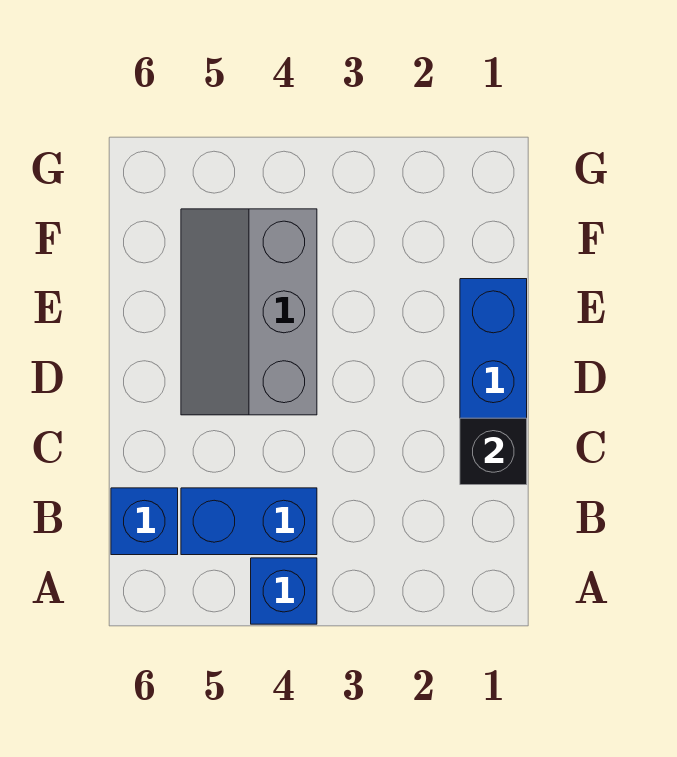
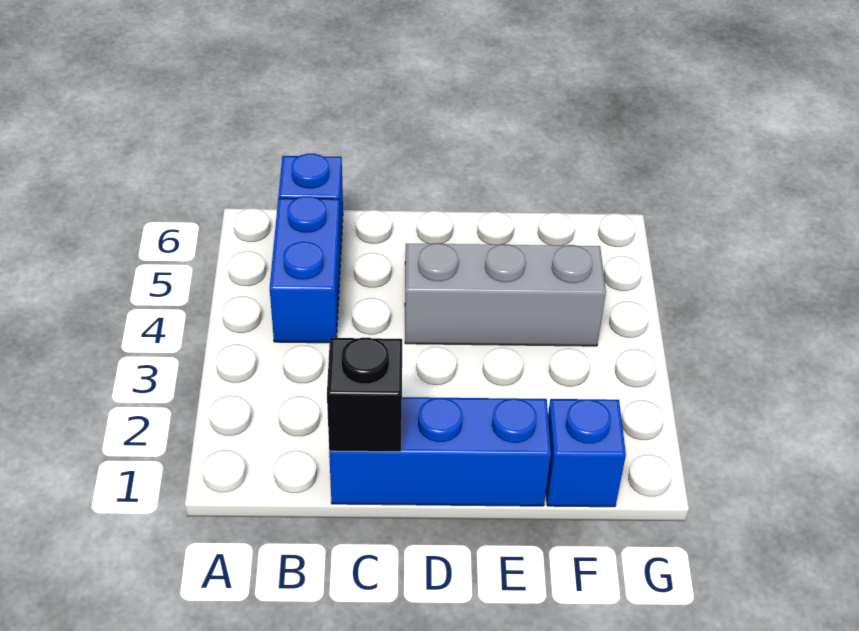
blue brick A4 level 1 -> blue brick F1 level 1

